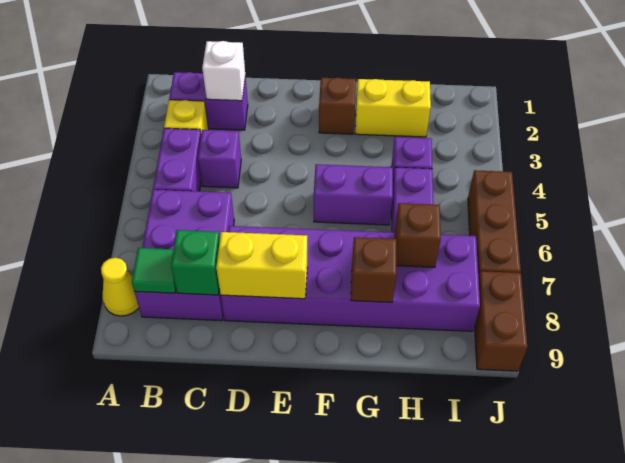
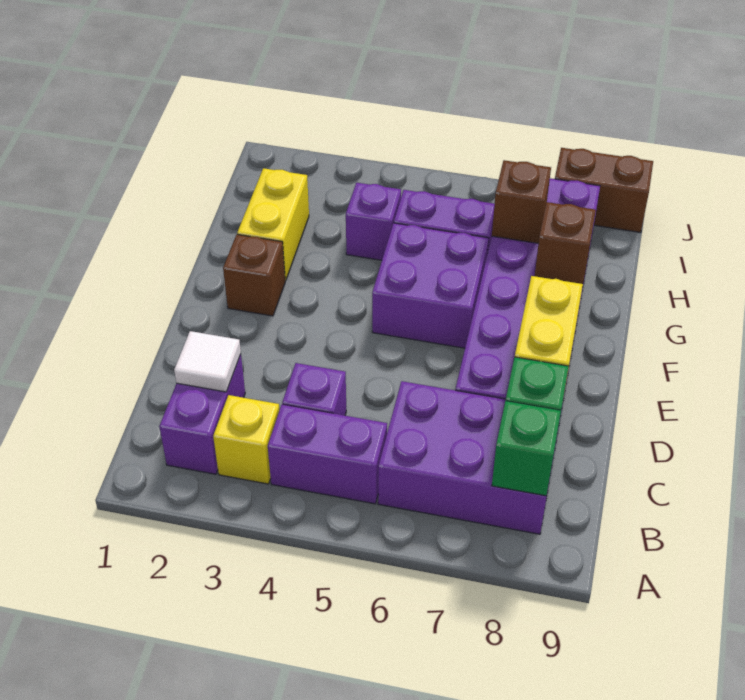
yellow cone A8 level 1 -> none
green tile B8 level 2 -> green brick B8 level 2
white brick C2 level 2 -> white tile C2 level 2
purple brick F5:G5 level 1 -> purple brick F5:G6 level 1
brown brick J5:J7 level 1 -> none

